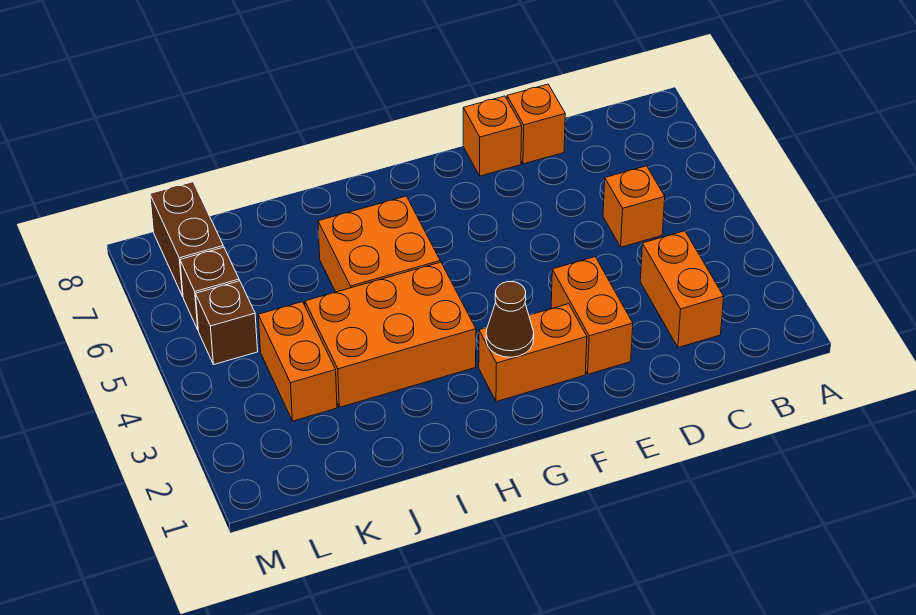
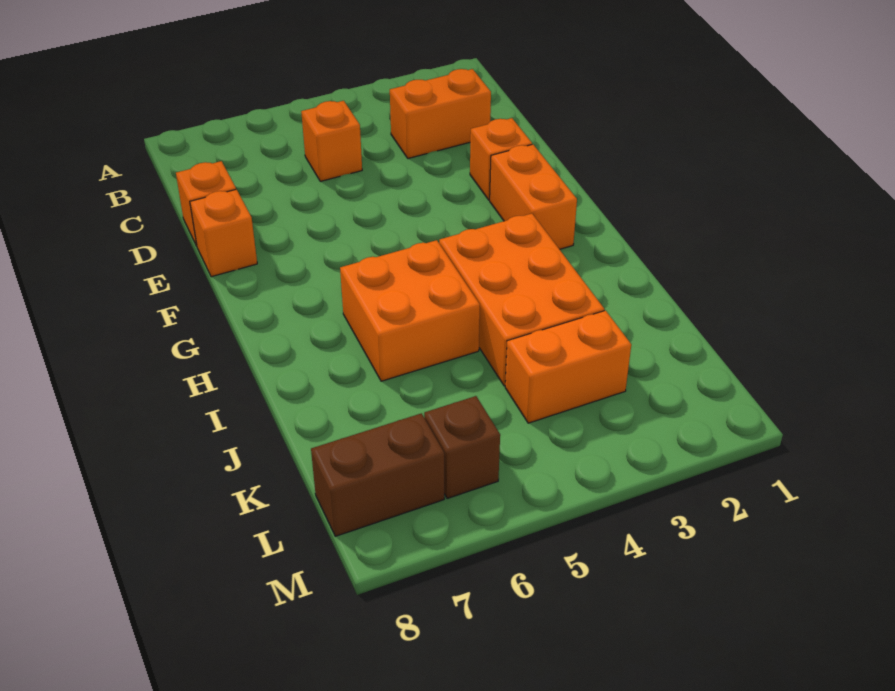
orange brick E2:E3 level 1 -> orange brick E2 level 1
brown cone G2 level 2 -> none
brown brick L5 level 1 -> none

